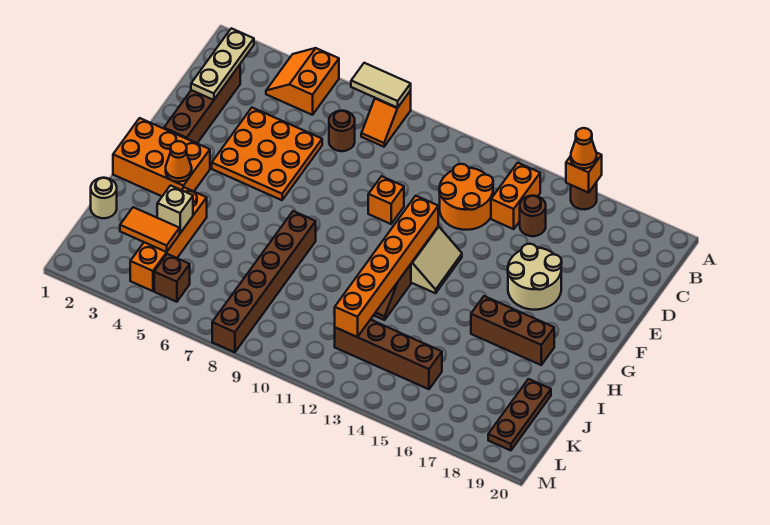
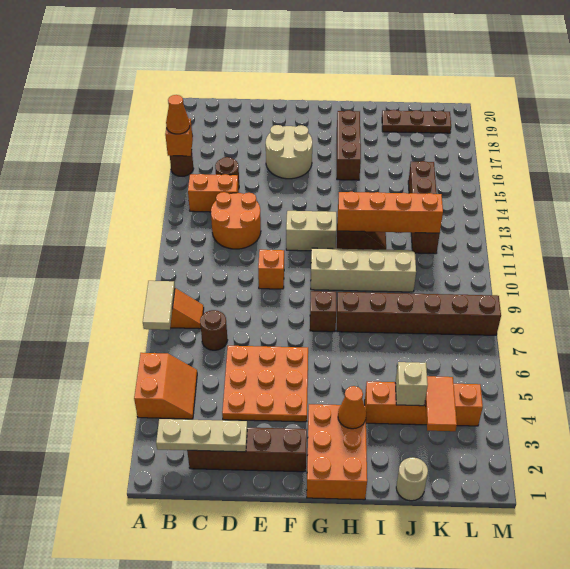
orange slope A4:B5 level 1 top 5 -> orange slope A4:B5 level 1 top A
orange brick F12:K12 level 2 -> orange brick H12:K12 level 2
none -> tan slope G10:J11 level 1 top 10
brown brick L5 level 1 -> brown brick G8 level 1

